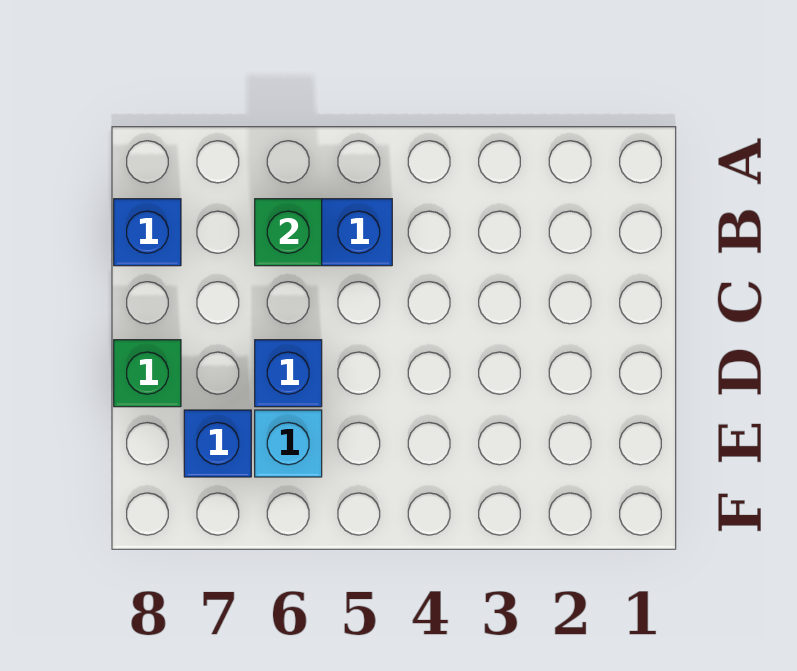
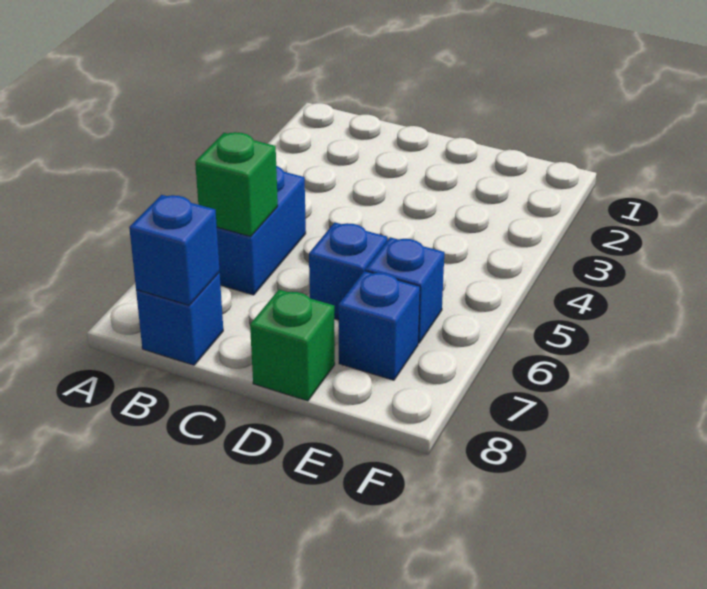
none -> blue brick B8 level 2
cyan brick E6 level 1 -> blue brick E6 level 1

